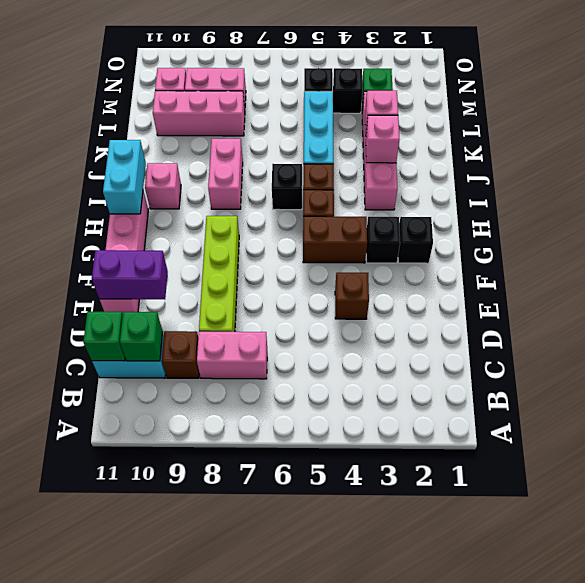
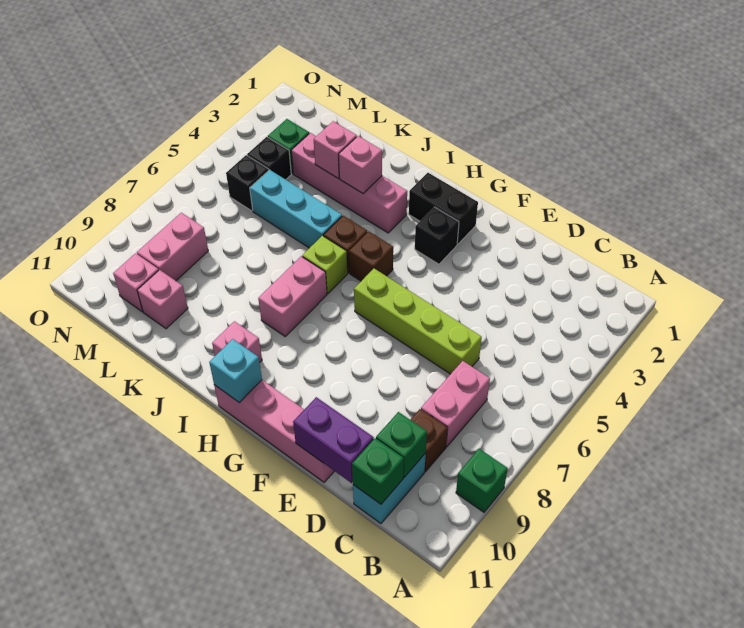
none -> green brick A9 level 1
lime brick D8:G8 level 1 -> lime brick D6:G6 level 1
brown brick E4 level 1 -> none
purple brick E10:E11 level 2 -> purple brick D11:E11 level 2
black brick G2 level 1 -> black brick G2:H2 level 1
brown brick G4:G5 level 1 -> none
cyan brick H11:I11 level 2 -> cyan brick H11 level 2
black brick I6 level 1 -> lime brick I6 level 1
pink brick I8:J8 level 1 -> pink brick I7:I8 level 1
pink brick L8:L10 level 1 -> pink brick L10 level 1

